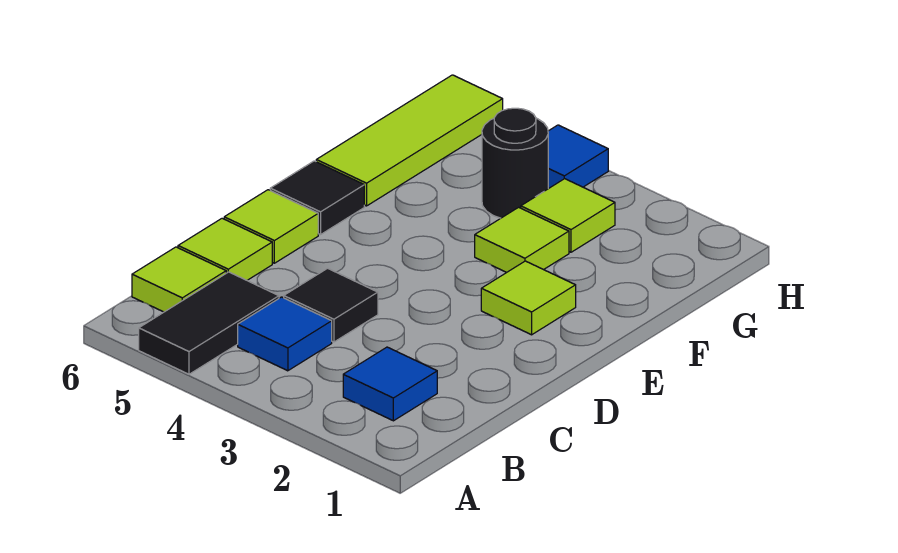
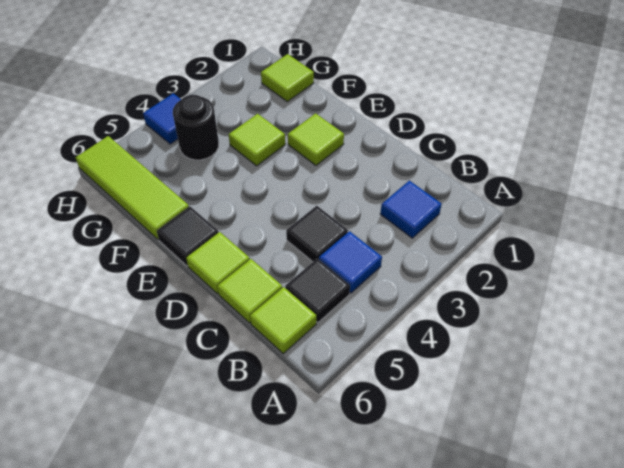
black tile A5:B5 level 1 -> black tile B5 level 1
lime tile G3 level 1 -> lime tile G1 level 1

